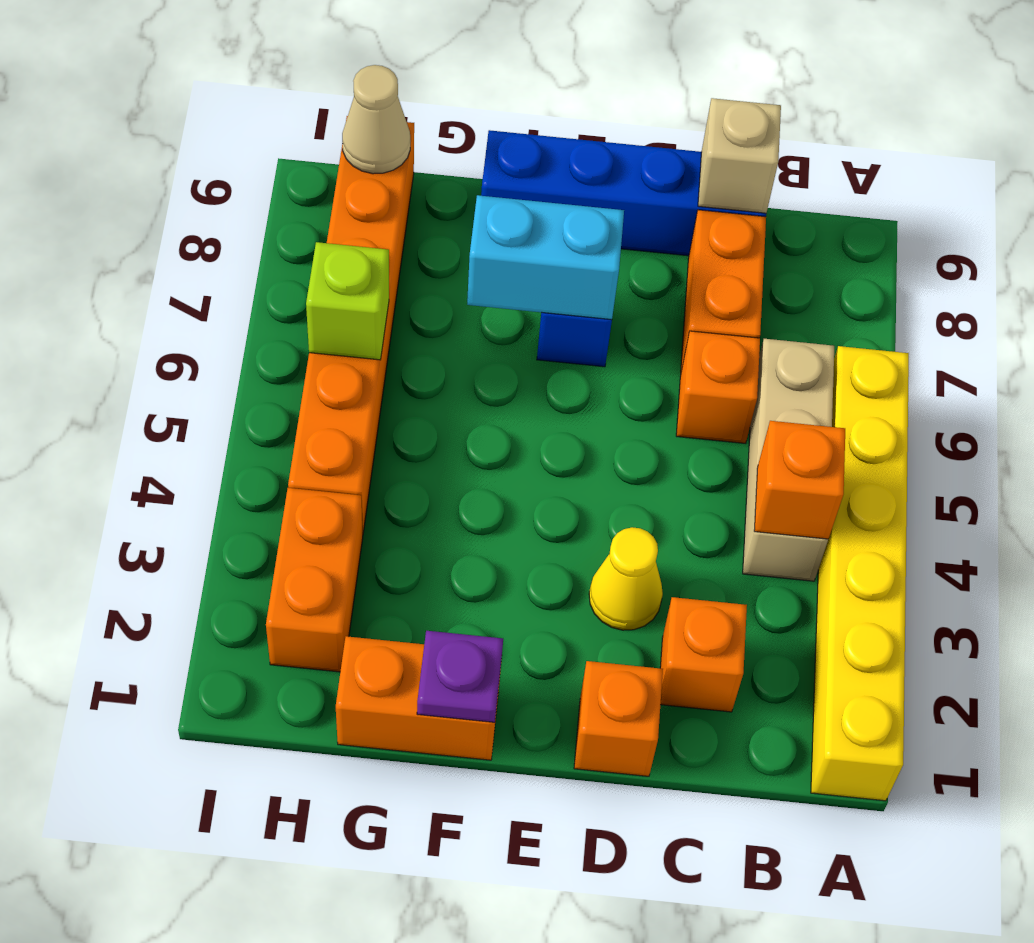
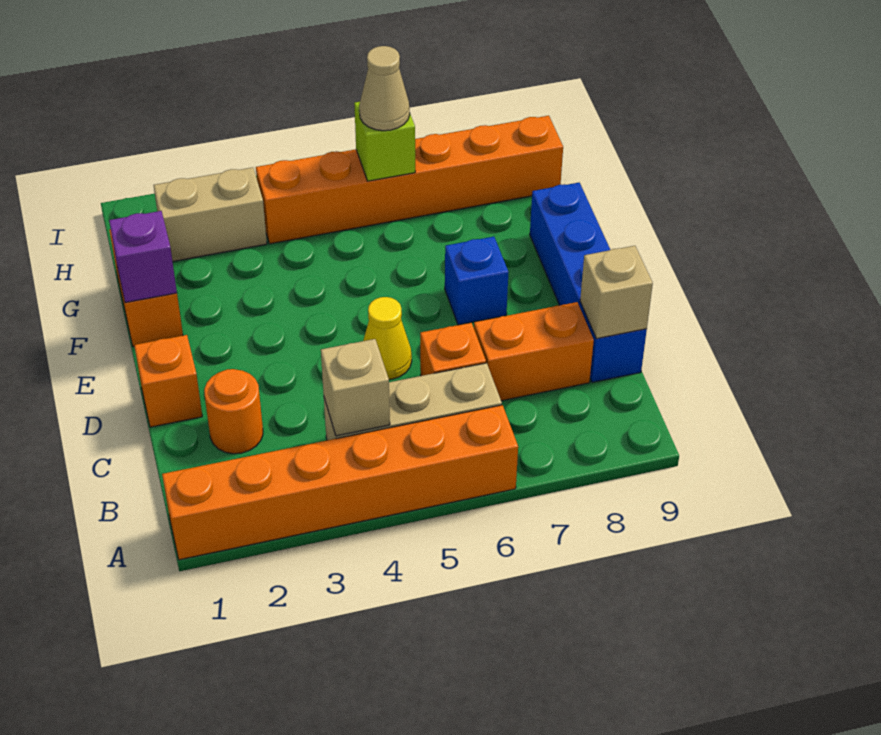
yellow brick A1:A6 level 1 -> orange brick A1:A6 level 1
orange brick B4 level 2 -> tan brick B4 level 2
orange brick C2 level 1 -> orange round brick C2 level 1
yellow cone D3 level 1 -> yellow cone D5 level 1
cyan brick E7:F7 level 2 -> none
purple plate F1 level 2 -> purple brick F1 level 2
orange brick H2:H3 level 1 -> tan brick H2:H3 level 1
tan cone H9 level 2 -> tan cone H6 level 3

